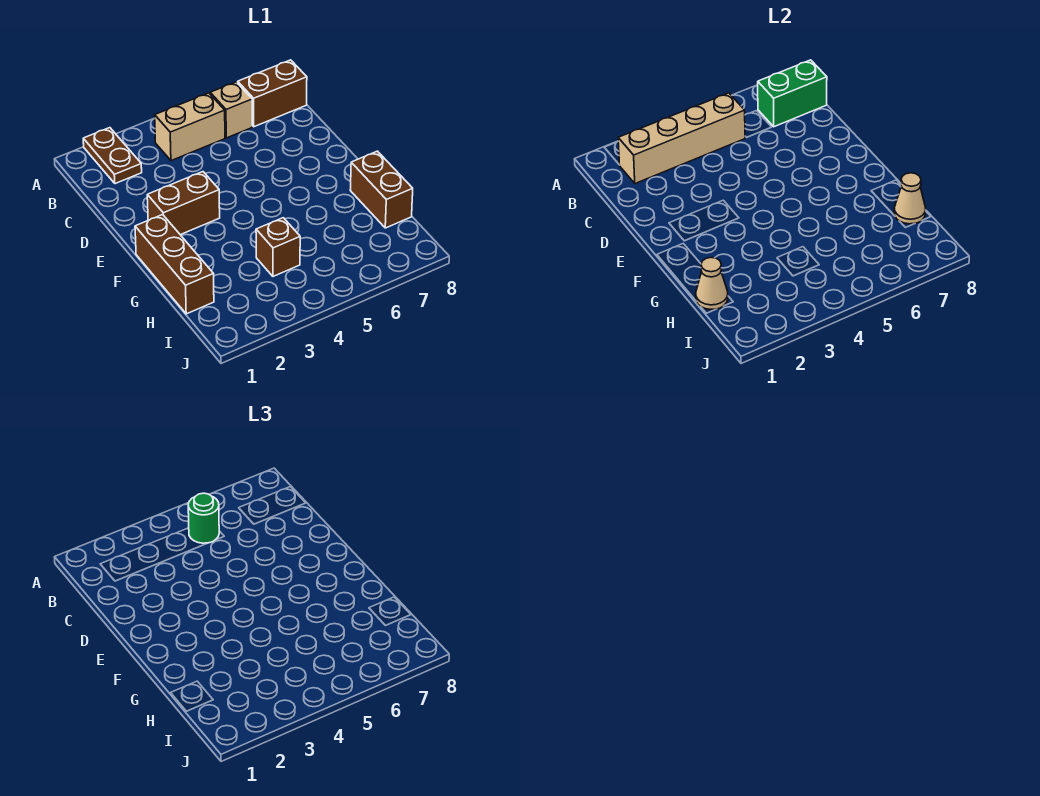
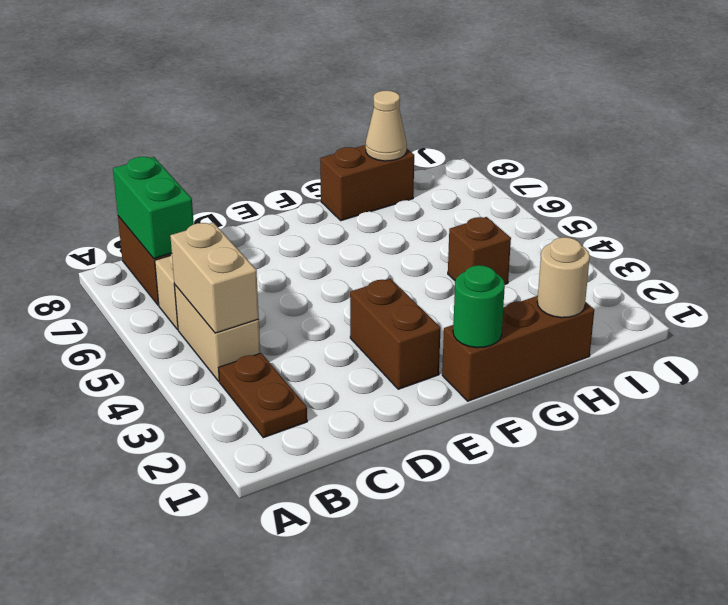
brown plate A2:B2 level 1 -> brown plate B2:B3 level 1
tan brick B2:B5 level 2 -> tan brick B4:B5 level 2
green round brick B5 level 3 -> green round brick F1 level 2
tan cone H1 level 2 -> tan round brick H1 level 2

